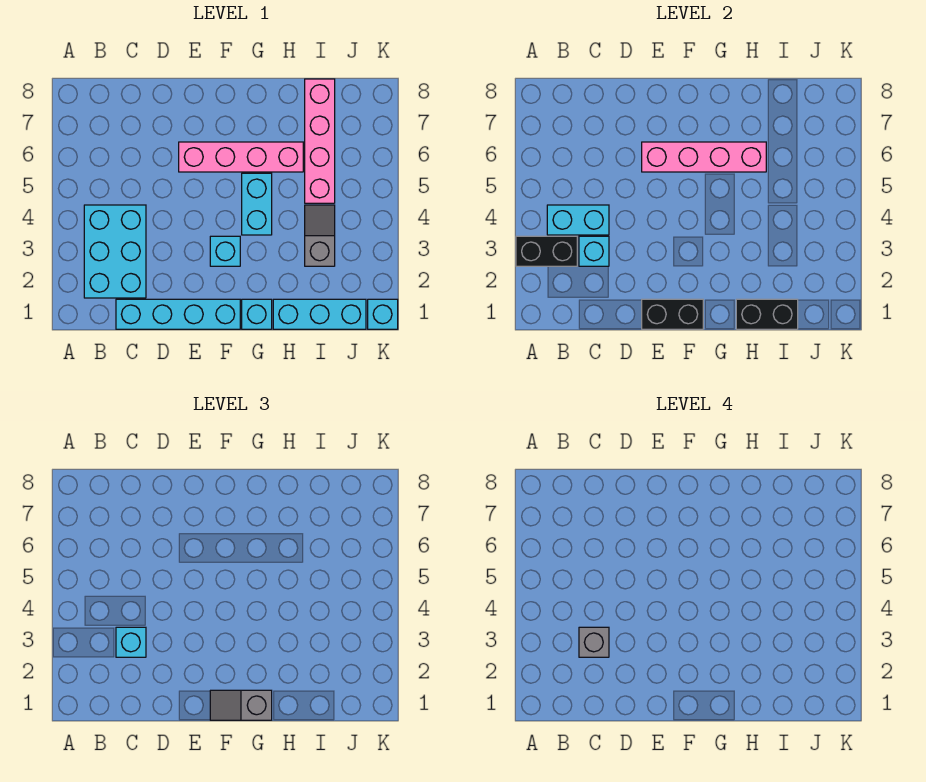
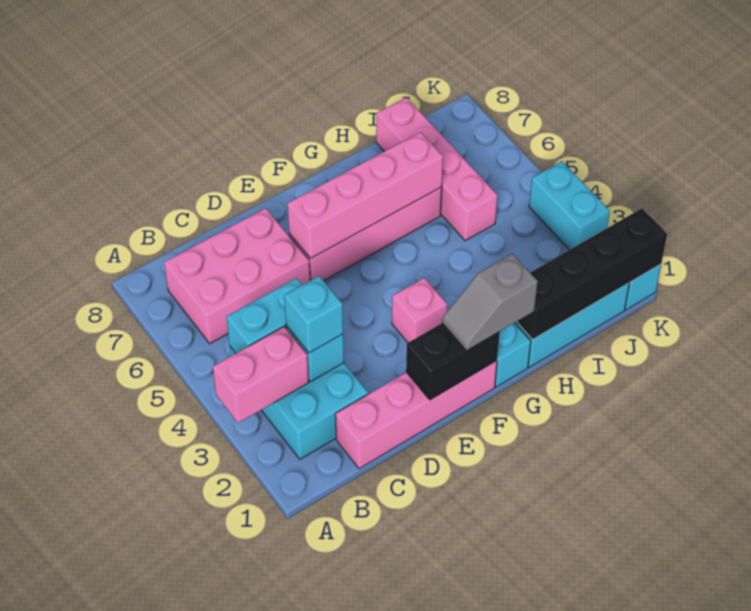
black brick A3:B3 level 2 -> pink brick A3:B3 level 2
none -> pink brick B6:D7 level 1
cyan brick C1:F1 level 1 -> pink brick C1:F1 level 1
grey brick C3 level 4 -> none
cyan brick F3 level 1 -> pink brick F3 level 1
cyan brick G4:G5 level 1 -> cyan brick K3:K4 level 1
black brick H1:I1 level 2 -> black brick H1:K1 level 2
grey slope I3:I4 level 1 top 3 -> none

